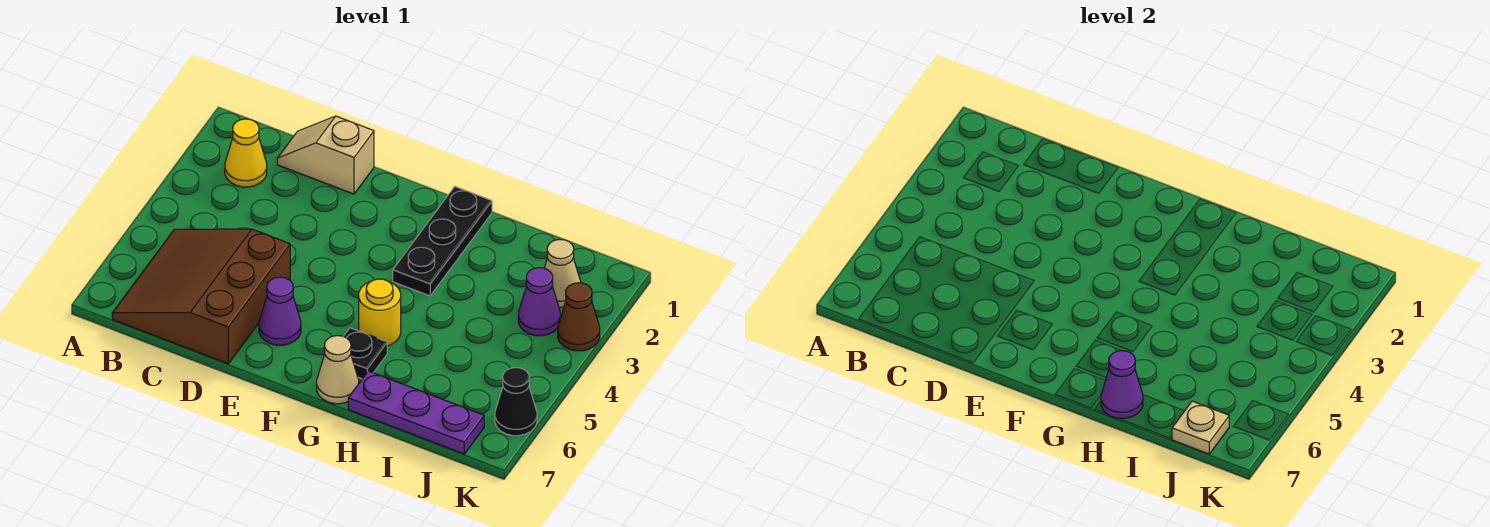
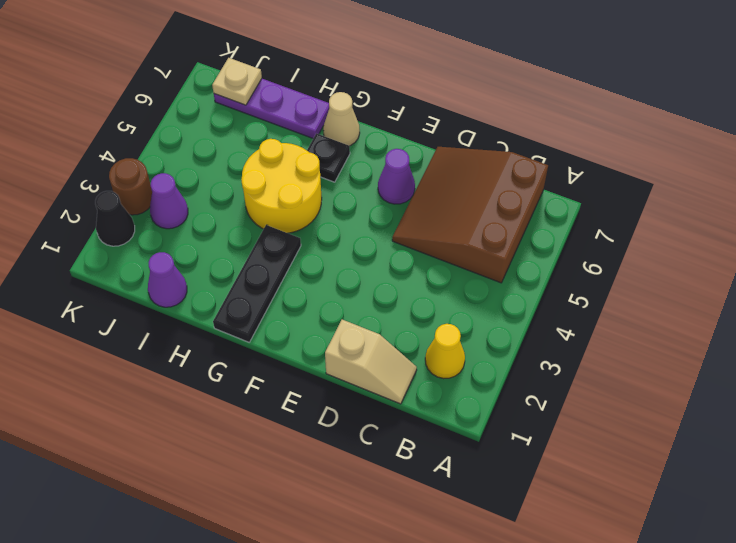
brown slope B5:D7 level 1 top D -> brown slope B5:D7 level 1 top B
yellow round brick G5 level 1 -> yellow round brick G4:H5 level 1
purple cone H7 level 2 -> purple cone I1 level 1
tan cone J2 level 1 -> none
brown cone K3 level 1 -> brown round brick K3 level 1
black cone K6 level 1 -> black cone K2 level 1

